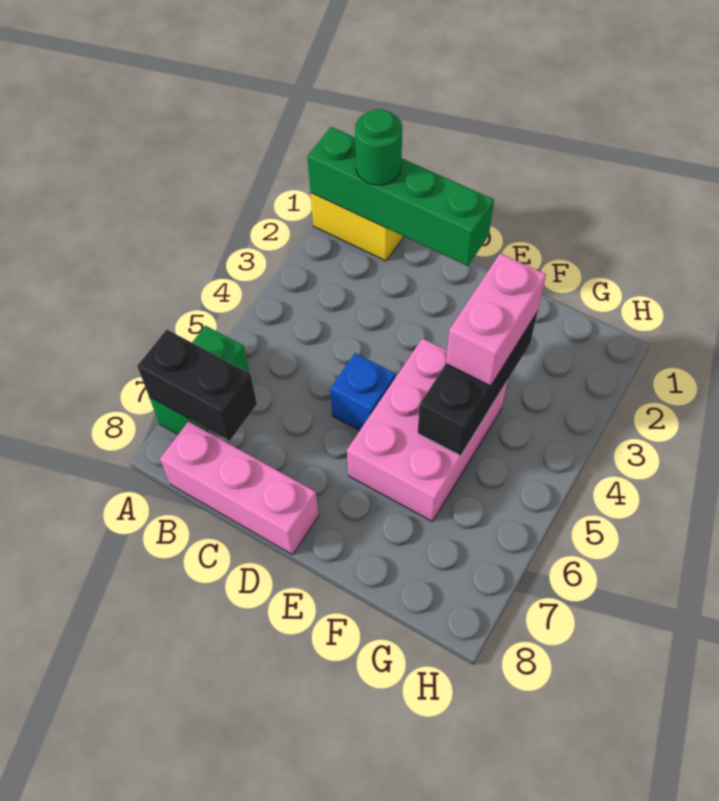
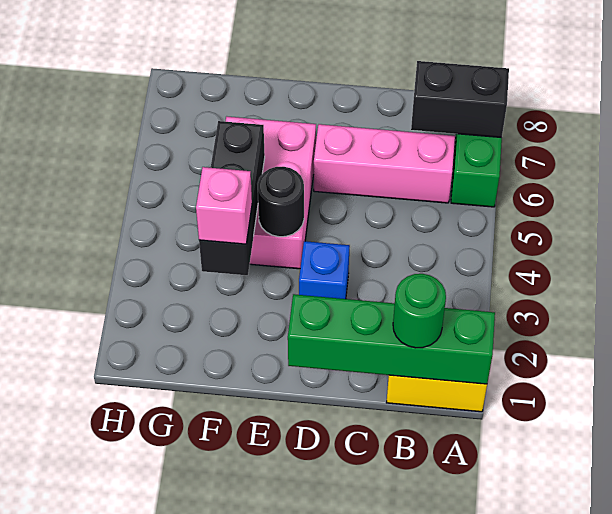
pink brick B8:D8 level 1 -> pink brick B6:D6 level 1
blue brick D5 level 1 -> blue brick D3 level 1
none -> black round brick E4 level 2
pink brick F3:F4 level 3 -> pink brick F3 level 3

